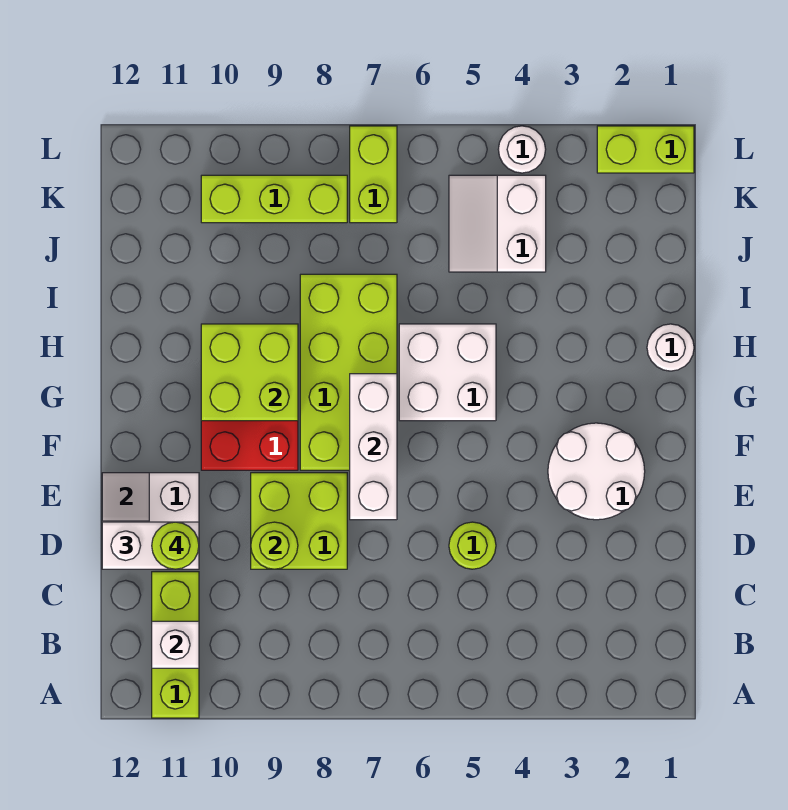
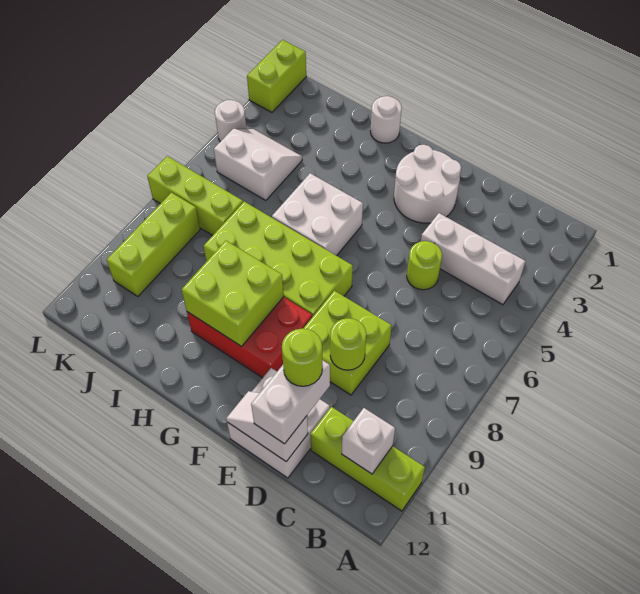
white brick E7:G7 level 2 -> white brick B4:D4 level 1
white slope J4:K5 level 1 top 4 -> white slope J4:K5 level 1 top 5
lime brick K7:L7 level 1 -> lime brick J7:L7 level 1

